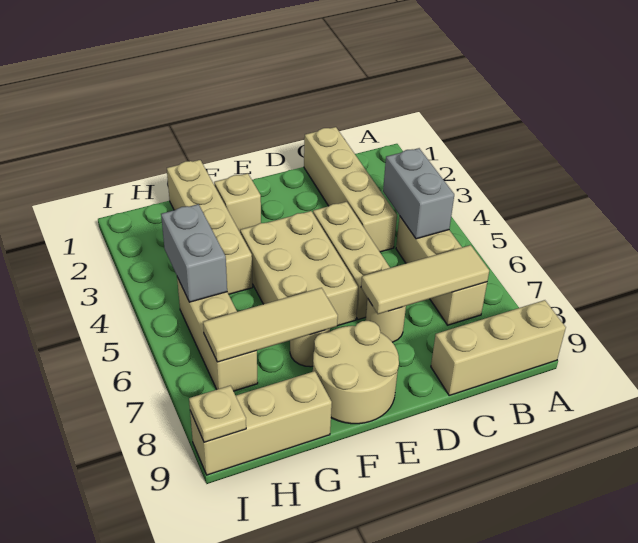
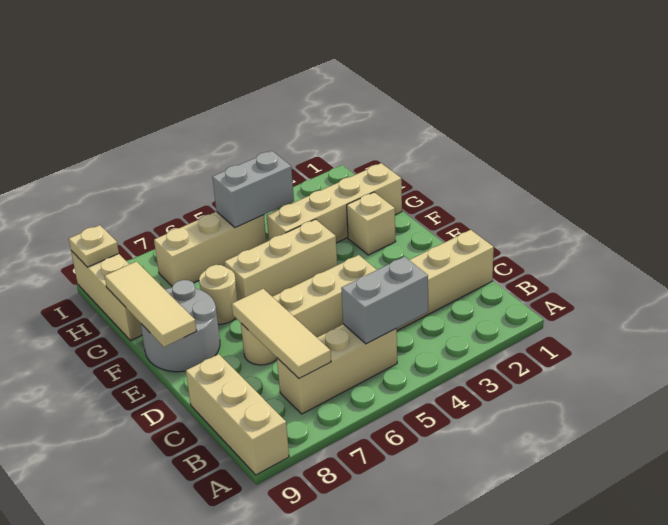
tan brick E4:F6 level 1 -> tan brick F4:F6 level 1
tan round brick E8:F9 level 1 -> grey round brick E8:F9 level 1
tan tile F7:H7 level 2 -> tan tile E9:G9 level 2

